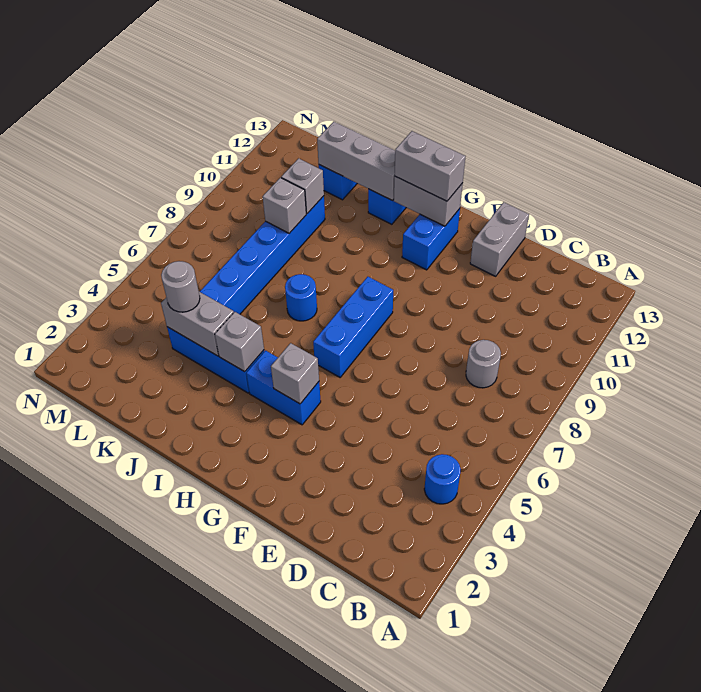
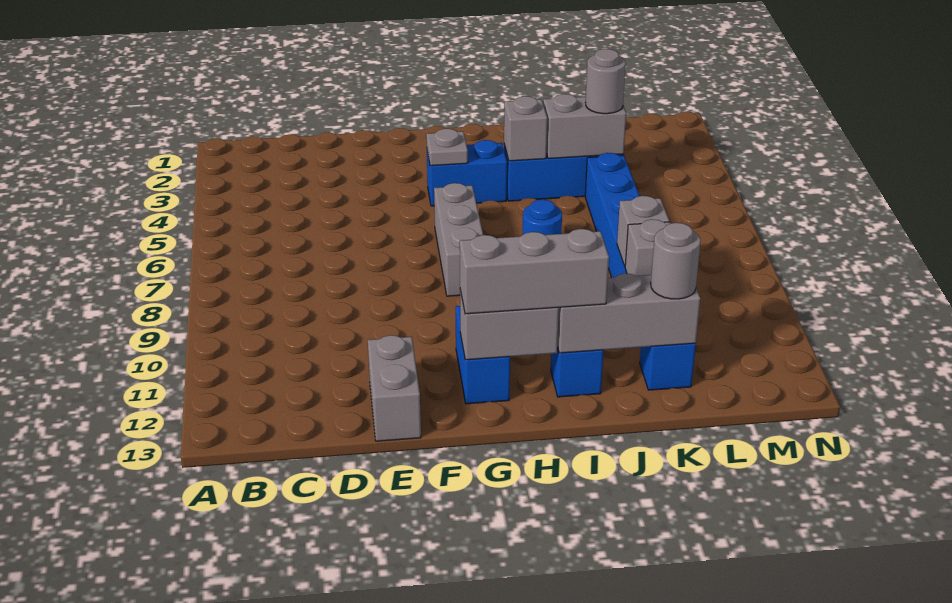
blue round brick B4 level 1 -> none
grey round brick C8 level 1 -> grey round brick K12 level 3
grey brick G4 level 2 -> grey plate G4 level 2
blue brick G6:G8 level 1 -> grey brick G6:G8 level 1
grey brick G12:H12 level 3 -> grey brick G12:I12 level 3

